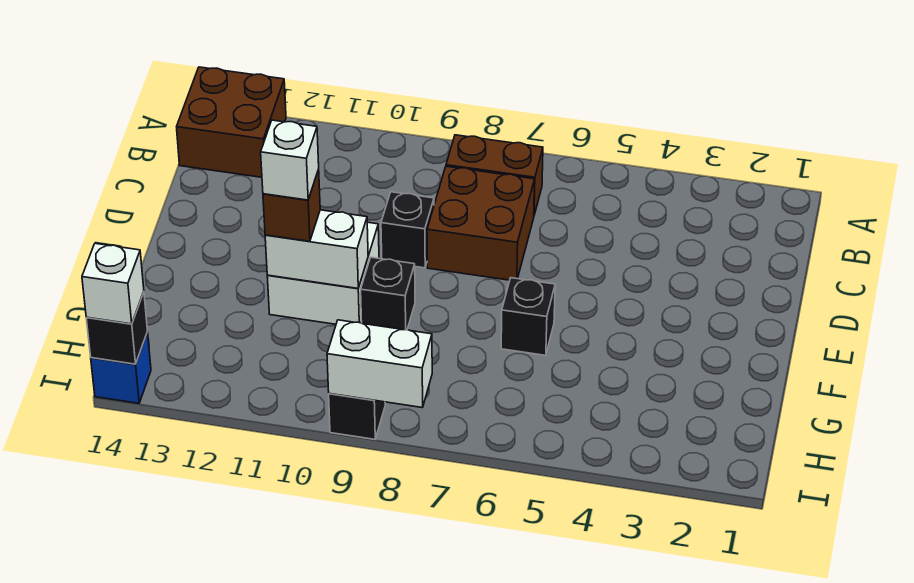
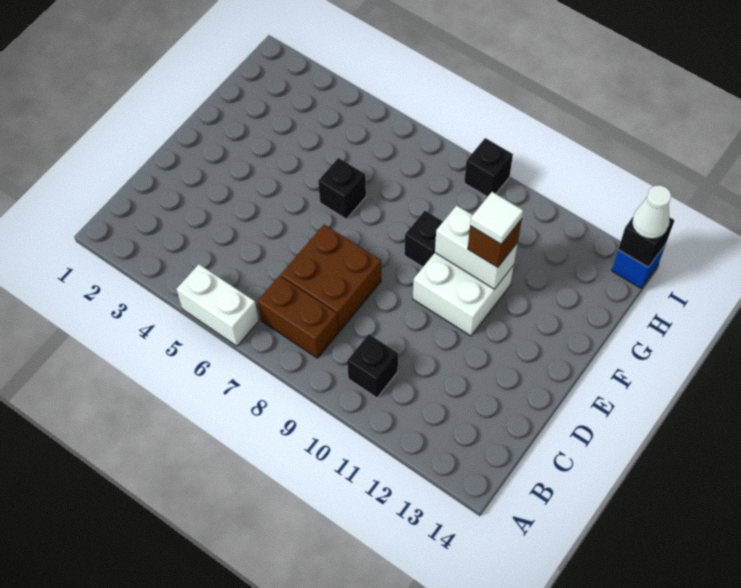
brown brick A13:B14 level 1 -> none
black brick D9 level 1 -> black brick B10 level 1
white brick F11 level 4 -> white tile F11 level 4
white brick I8:I9 level 2 -> white brick A5:A6 level 1
white brick I14 level 3 -> white cone I14 level 3

